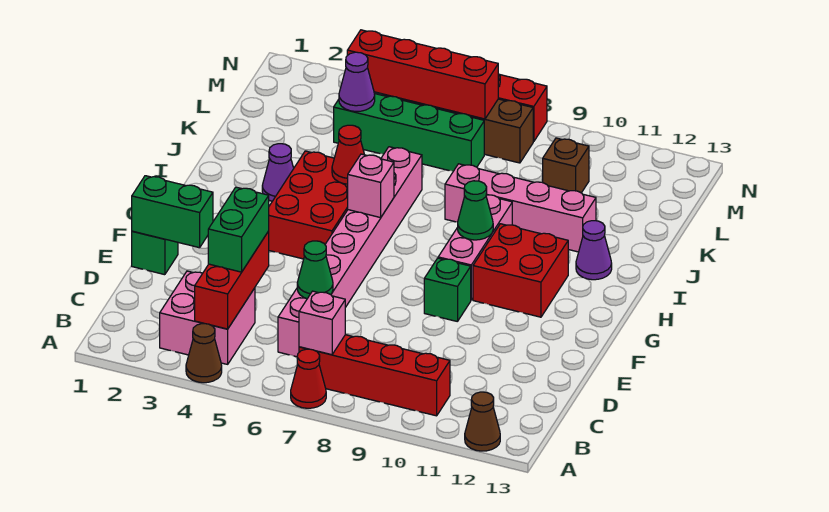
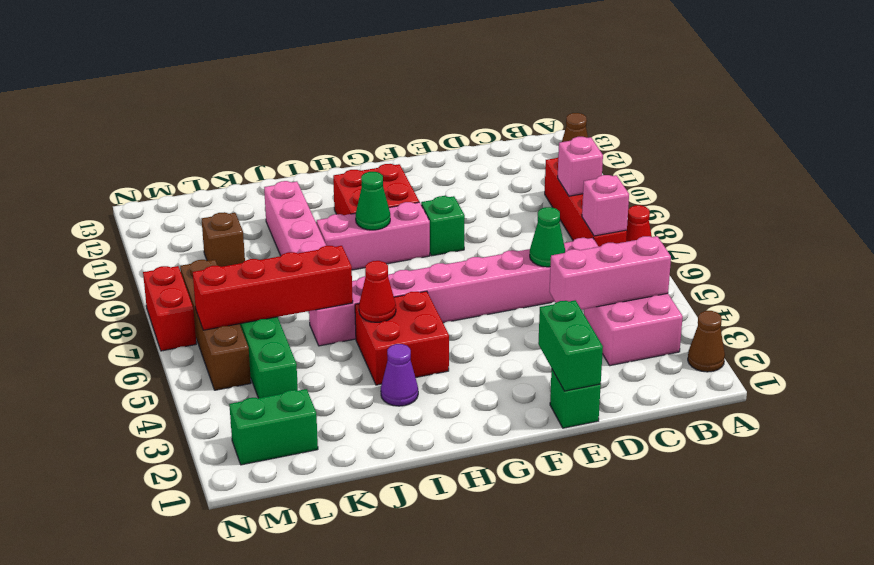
brown cone A4 level 1 -> brown cone A2 level 1
red brick B4:D4 level 2 -> pink brick B4:D4 level 2
green brick C4:D4 level 3 -> green brick L2:M2 level 1
red brick G4:I5 level 1 -> red brick H4:I5 level 1
pink brick H6 level 2 -> pink brick B9 level 2
purple cone I12 level 1 -> none
purple cone L4 level 2 -> none
red brick M4:M7 level 2 -> red brick J6:M6 level 2

